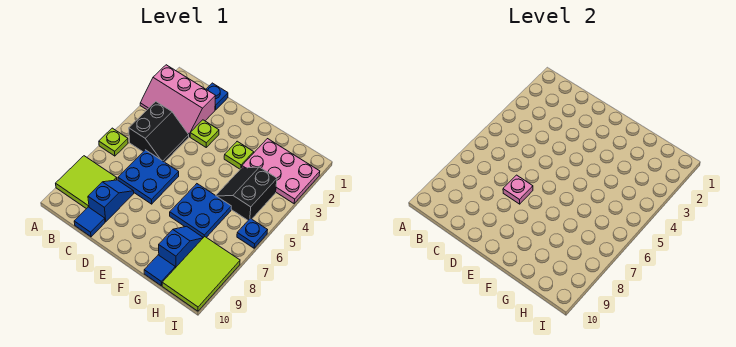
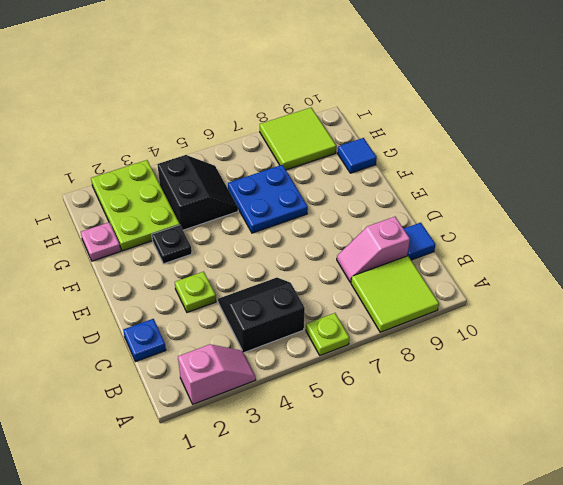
pink slope A2:C3 level 1 top 2 -> pink slope A2:A3 level 1 top 2
blue plate C6:D7 level 1 -> none
blue slope C8:C9 level 1 top 9 -> pink slope C8:C9 level 1 top 9
pink plate D7 level 2 -> pink plate G1 level 1
lime plate F3 level 1 -> black plate F3 level 1
pink plate G2:I3 level 1 -> lime plate G2:I3 level 1
black slope G4:H5 level 1 top H -> black slope G4:H5 level 1 top 4
blue slope G8:G9 level 1 top 9 -> none
lime tile H8:I10 level 1 -> lime tile H8:I9 level 1
blue plate I6 level 1 -> none

